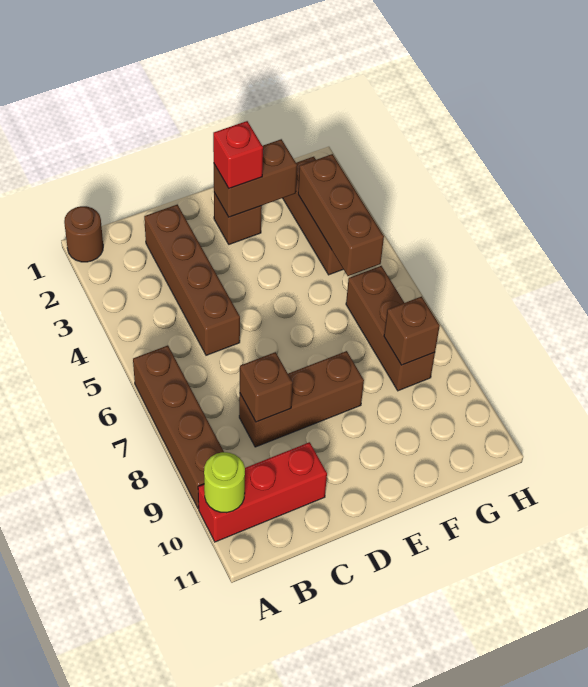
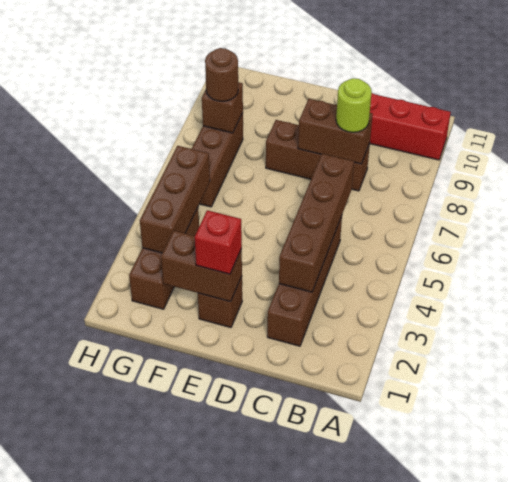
brown round brick A1 level 1 -> brown round brick G8 level 3
brown brick A6:A9 level 1 -> brown brick C3:C6 level 2
lime round brick A10 level 2 -> lime round brick C8 level 3
brown brick C8 level 2 -> brown brick C8:D8 level 2

